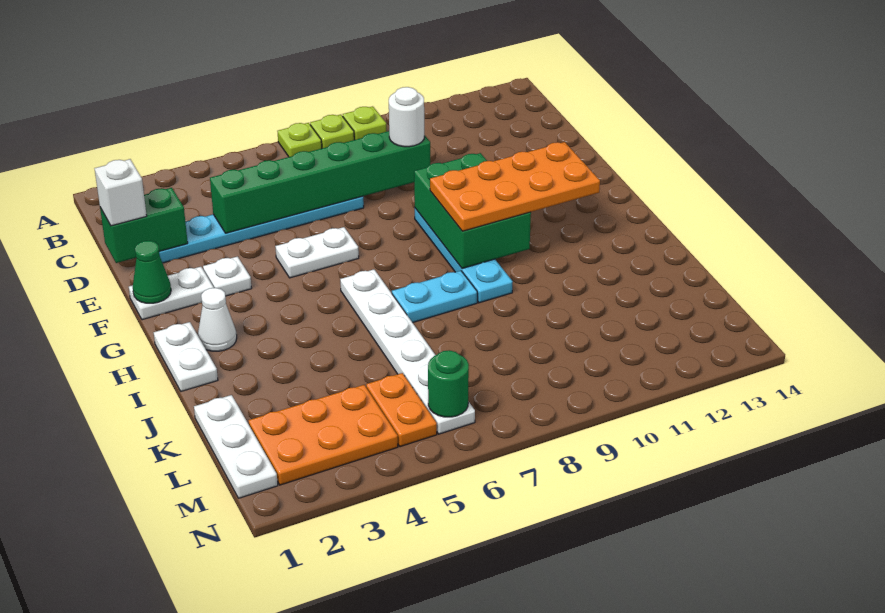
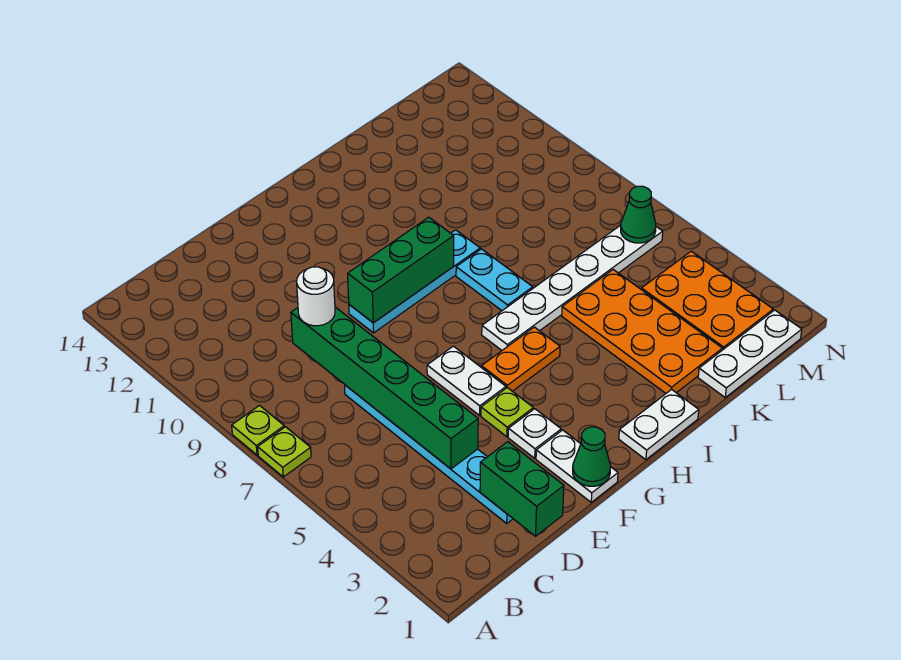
lime plate A9 level 1 -> lime plate F4 level 1
white brick D1 level 3 -> none
green brick F9:H10 level 2 -> green brick F9:H9 level 2
orange plate G9:H12 level 3 -> orange plate J2:K5 level 1
white cone H2 level 1 -> none
orange plate L5:M5 level 1 -> orange plate G5:H5 level 1
green round brick M6 level 2 -> green cone M6 level 2

